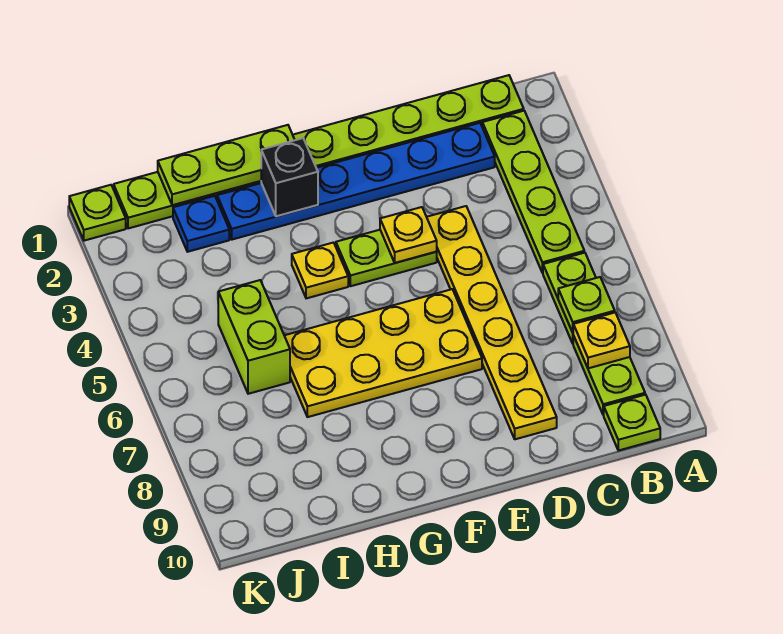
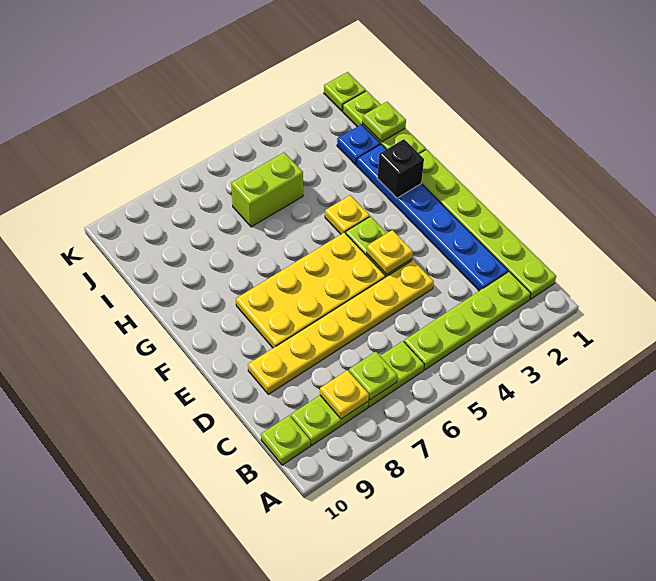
yellow plate E6:H7 level 1 -> yellow plate E5:F8 level 1
lime plate G1:I1 level 2 -> lime plate I1 level 2

